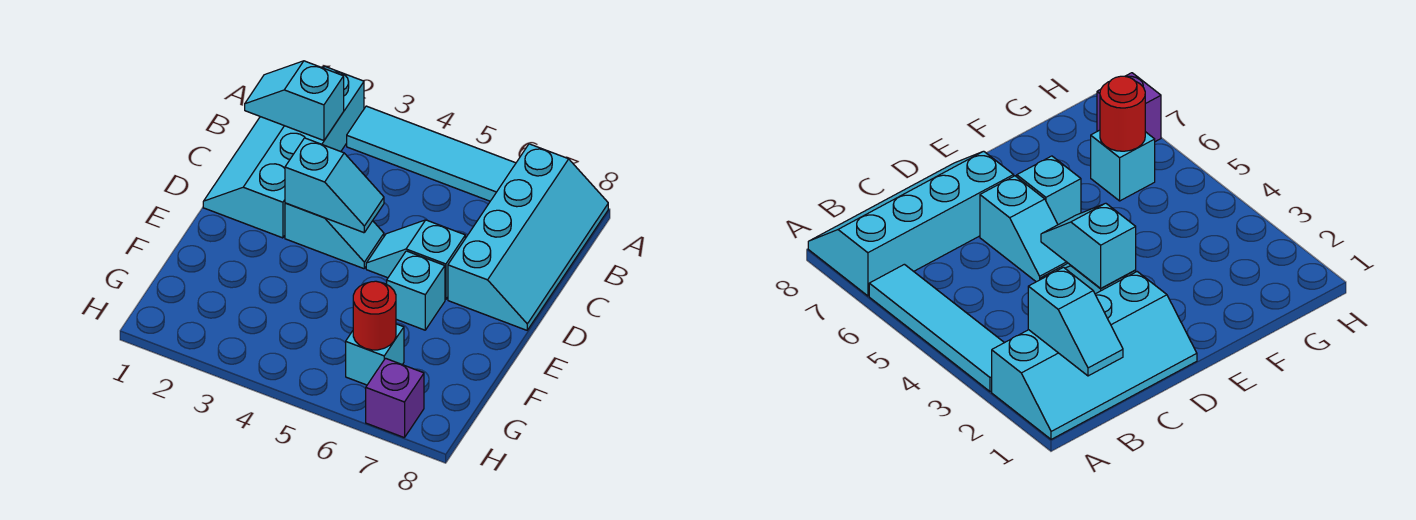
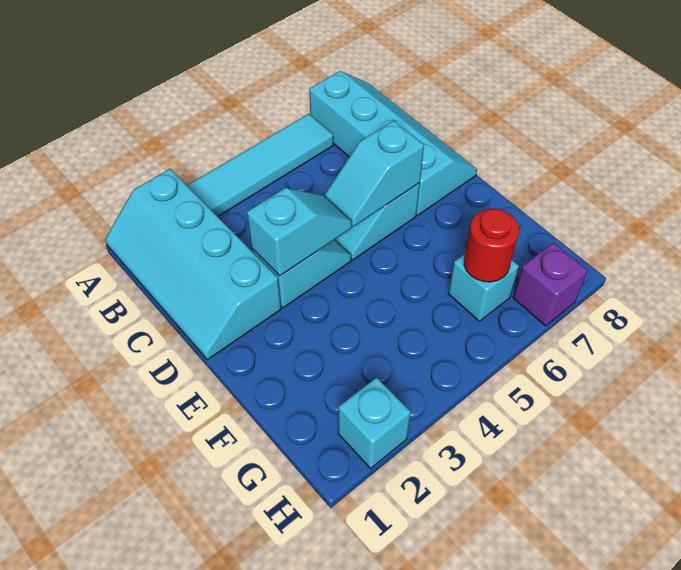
cyan slope B1:B2 level 2 top 2 -> cyan slope D5:D6 level 2 top 6
cyan brick E6 level 1 -> cyan brick H2 level 1

